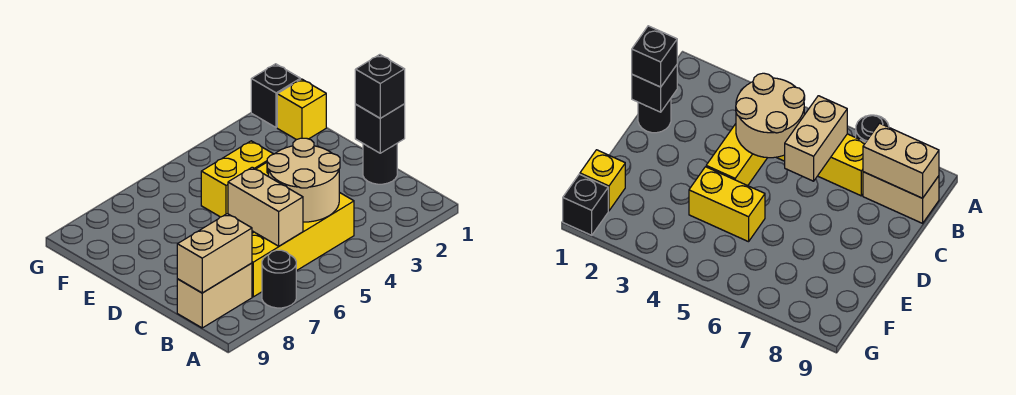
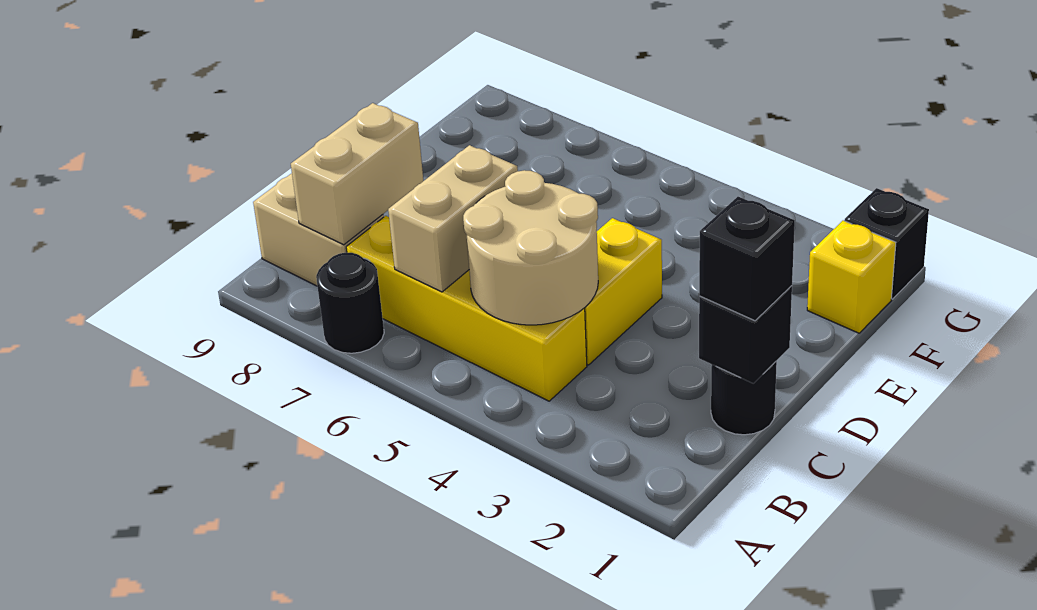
tan brick B8:B9 level 2 -> tan brick B8:C8 level 2
yellow brick E4:E5 level 1 -> none

